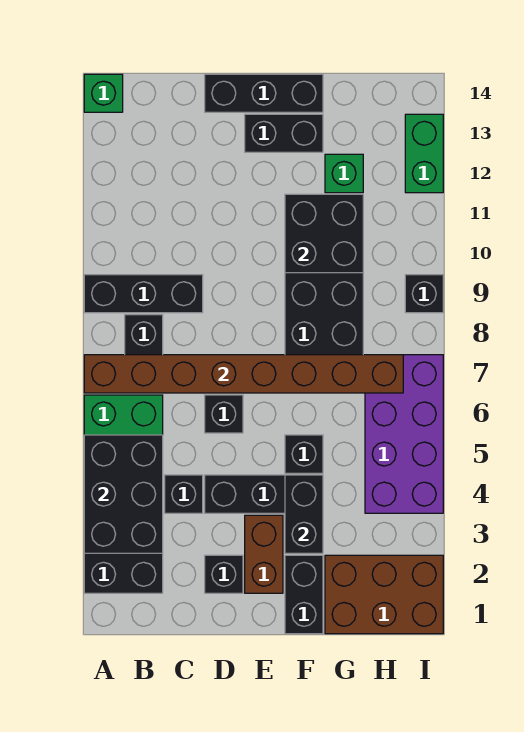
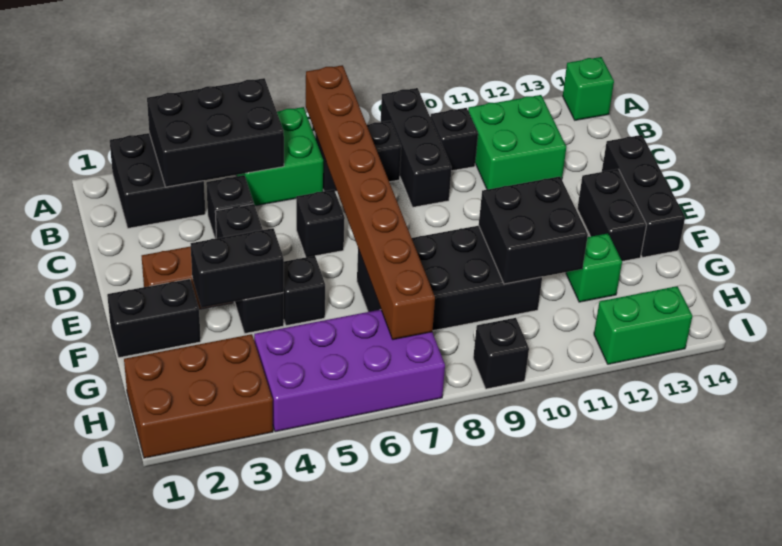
none -> green brick B11:C12 level 1
black brick D2 level 1 -> black brick B10 level 1
brown brick G1:I2 level 1 -> brown brick H1:I3 level 1

